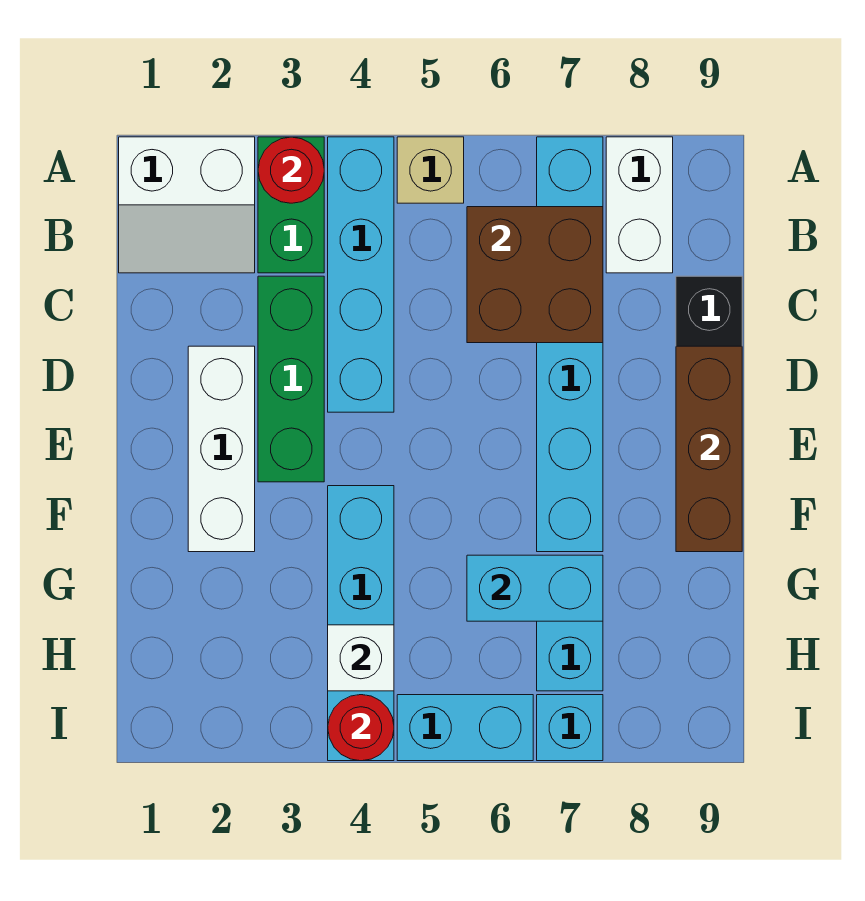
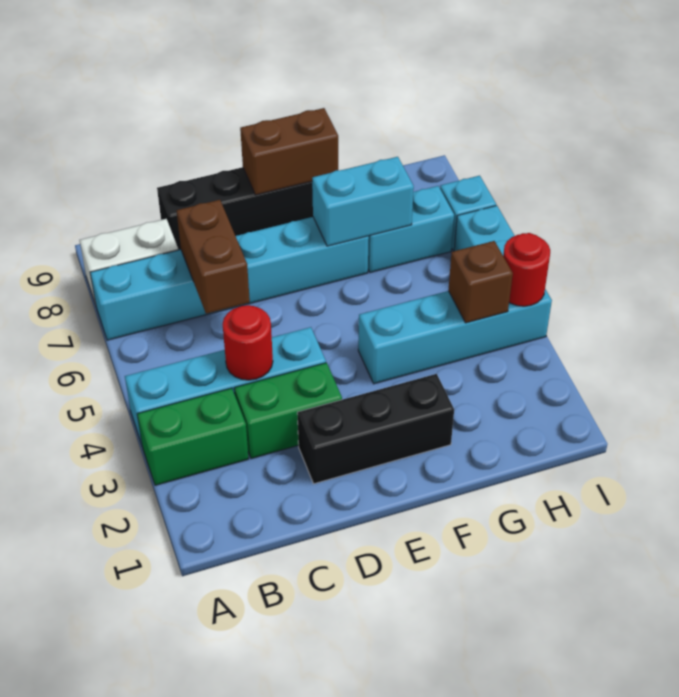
white slope A1:B2 level 1 top A -> none
red round brick A3 level 2 -> red round brick C4 level 2
tan brick A5 level 1 -> none
brown brick B6:C7 level 2 -> brown brick C6:C7 level 2
green brick C3:E3 level 1 -> green brick C3:D3 level 1
white brick D2:F2 level 1 -> black brick D2:F2 level 1
brown brick D9:F9 level 2 -> brown brick E9:F9 level 2
cyan brick G6:G7 level 2 -> cyan brick F7:G7 level 2
white brick H4 level 2 -> brown brick H4 level 2

